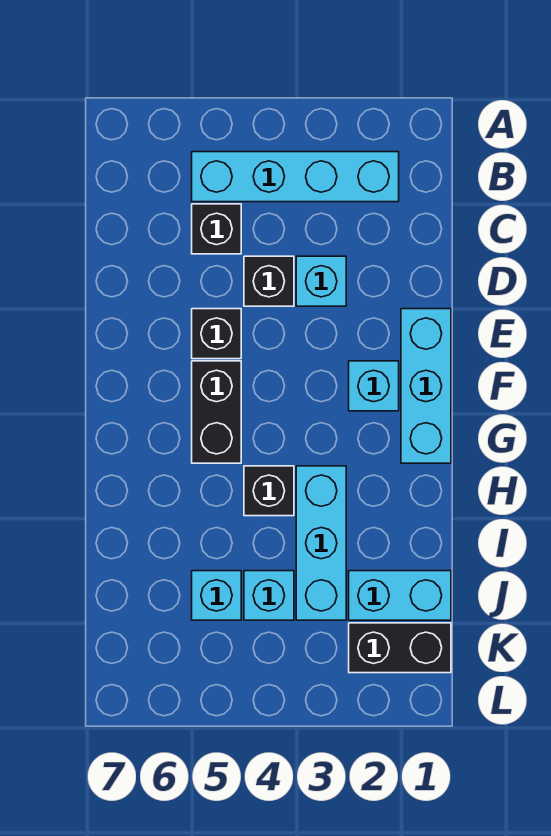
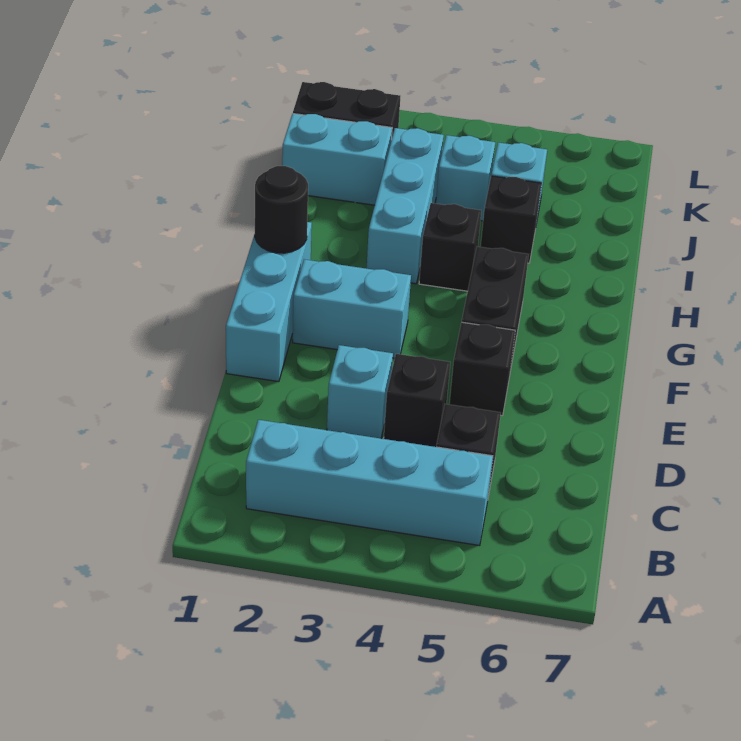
cyan brick F2 level 1 -> cyan brick F2:F3 level 1
none -> black round brick G1 level 2
none -> black brick I5 level 1

